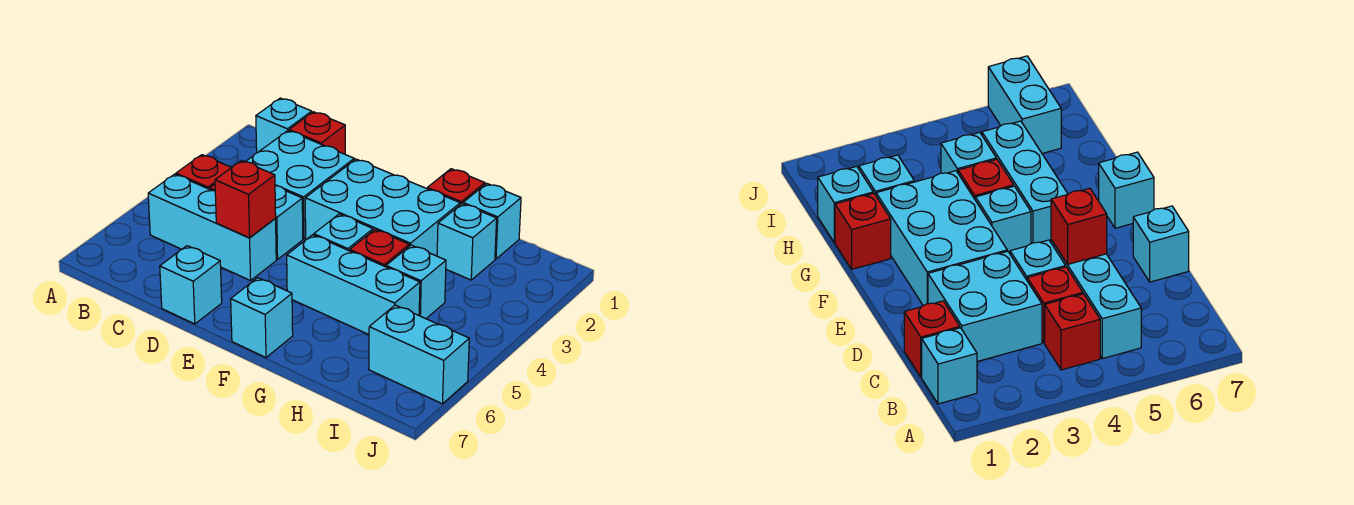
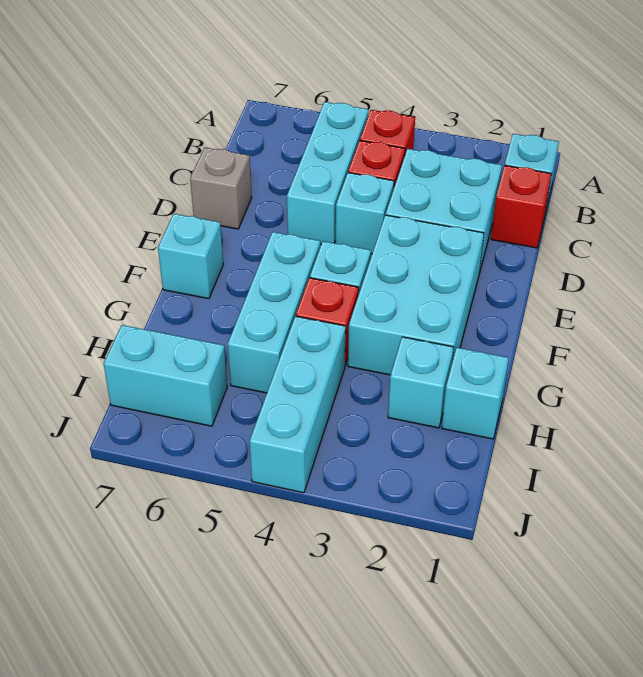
red brick D5 level 2 -> none
cyan brick D7 level 1 -> grey brick D7 level 1
red brick G1 level 1 -> none
cyan brick H4 level 1 -> cyan brick H4:J4 level 1
cyan brick I6:J6 level 1 -> cyan brick I6:I7 level 1

